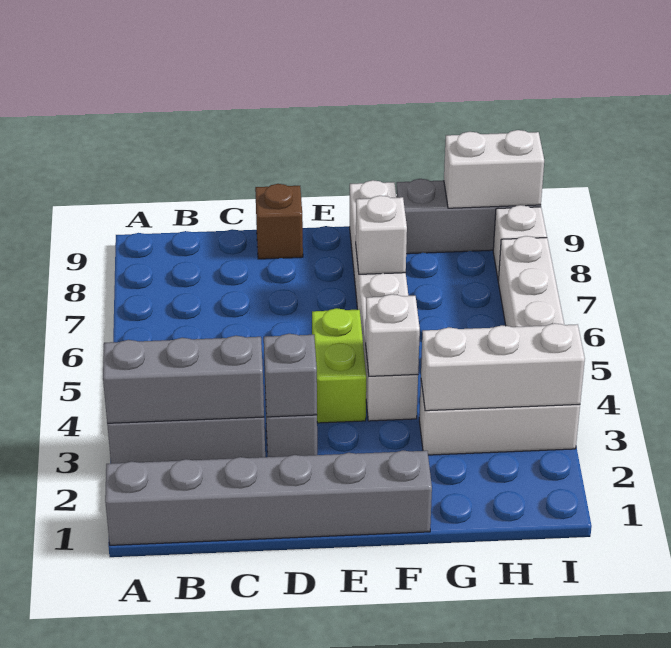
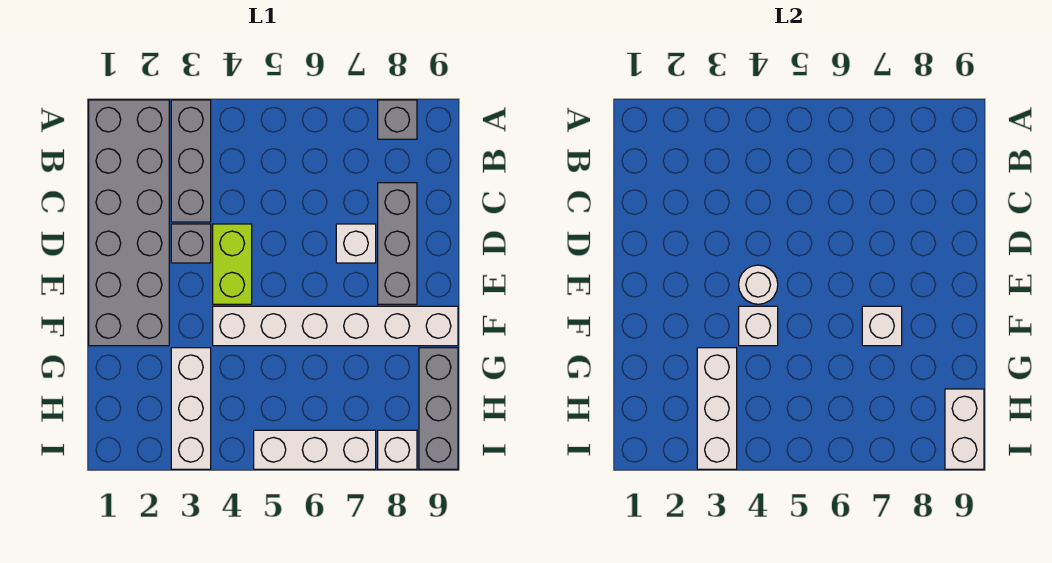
grey brick A1:F1 level 1 -> grey brick A1:F2 level 1
grey brick A3:C3 level 2 -> grey brick C8:E8 level 1
grey brick D3 level 2 -> grey brick A8 level 1
none -> white brick D7 level 1
brown brick D9 level 1 -> none
lime brick E4:E5 level 1 -> lime brick D4:E4 level 1
none -> white round brick E4 level 2

